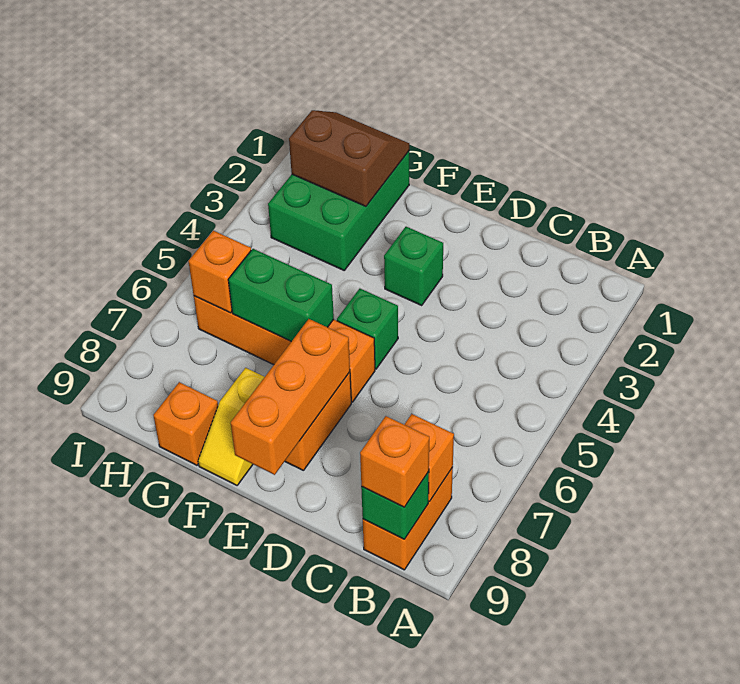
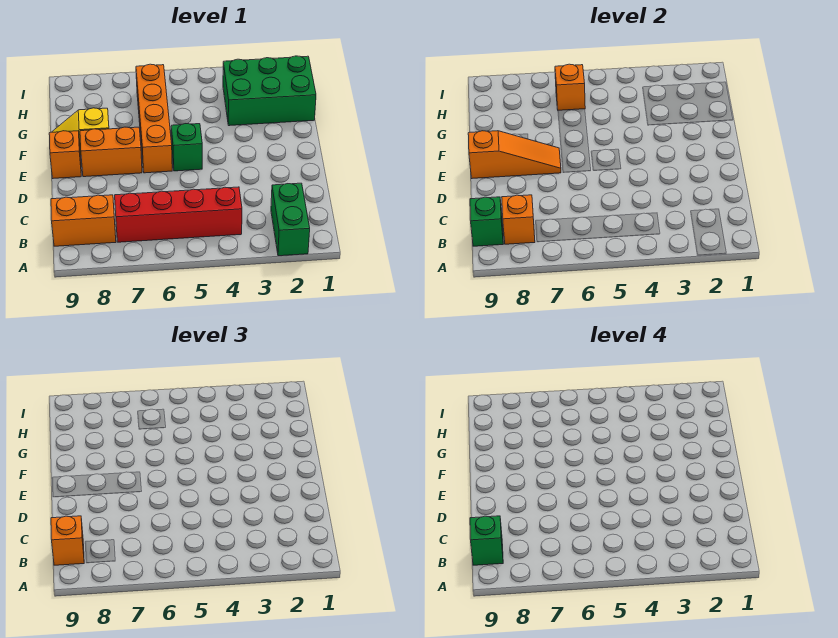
none -> red brick B4:B7 level 1
green brick E3 level 1 -> green brick B9 level 4
orange brick E7:E9 level 2 -> orange slope E7:E9 level 2 top 9
green brick F6:G6 level 2 -> green brick A2:B2 level 1
brown slope G1:H2 level 2 top 2 -> none
orange brick G9 level 1 -> orange brick E9 level 1

